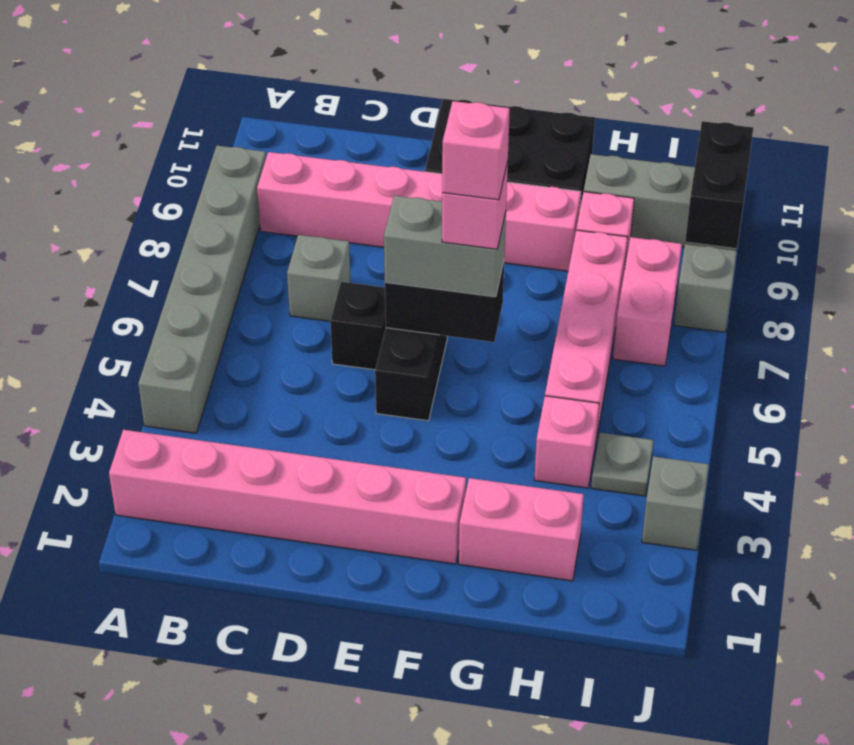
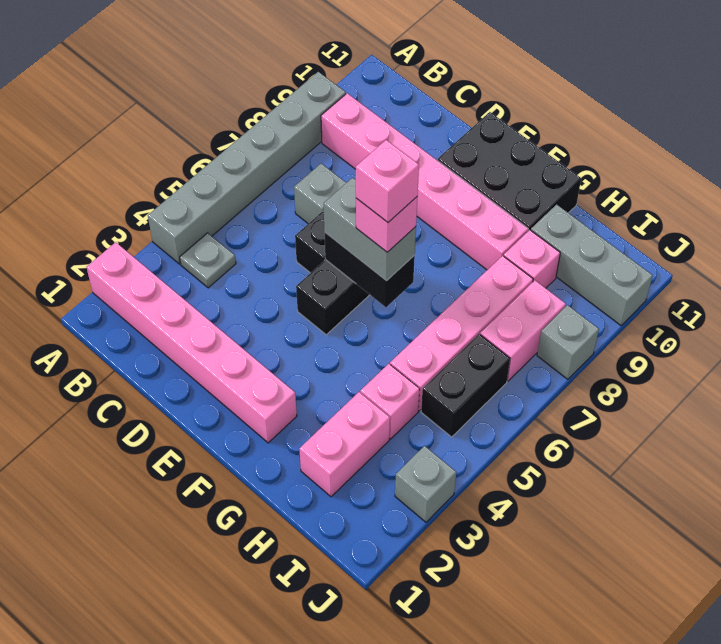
pink brick G2:H2 level 1 -> pink brick H2:H3 level 1
grey plate I4 level 1 -> grey plate B4 level 1
black brick J9:J10 level 2 -> black brick I5:I6 level 1

